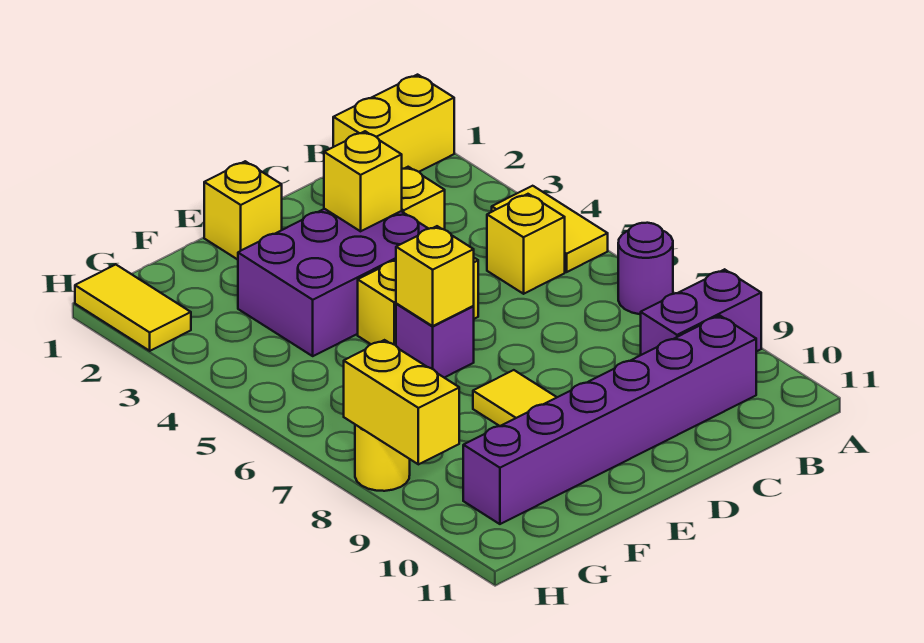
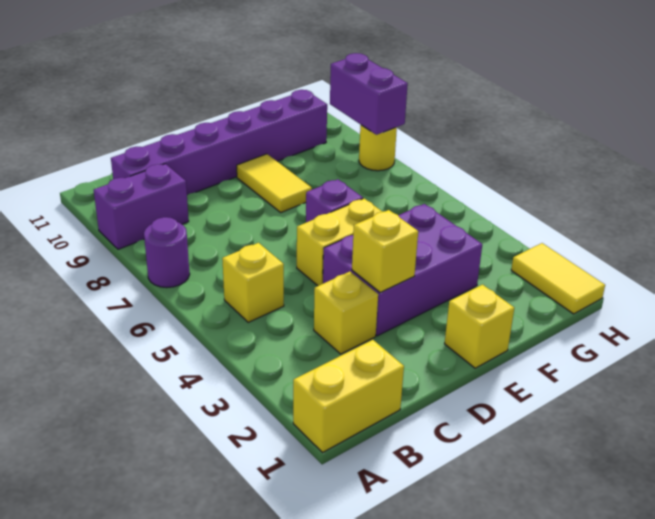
yellow tile A4:A5 level 1 -> none
yellow brick E6 level 2 -> none
yellow brick H8:H9 level 2 -> purple brick H8:H9 level 2

